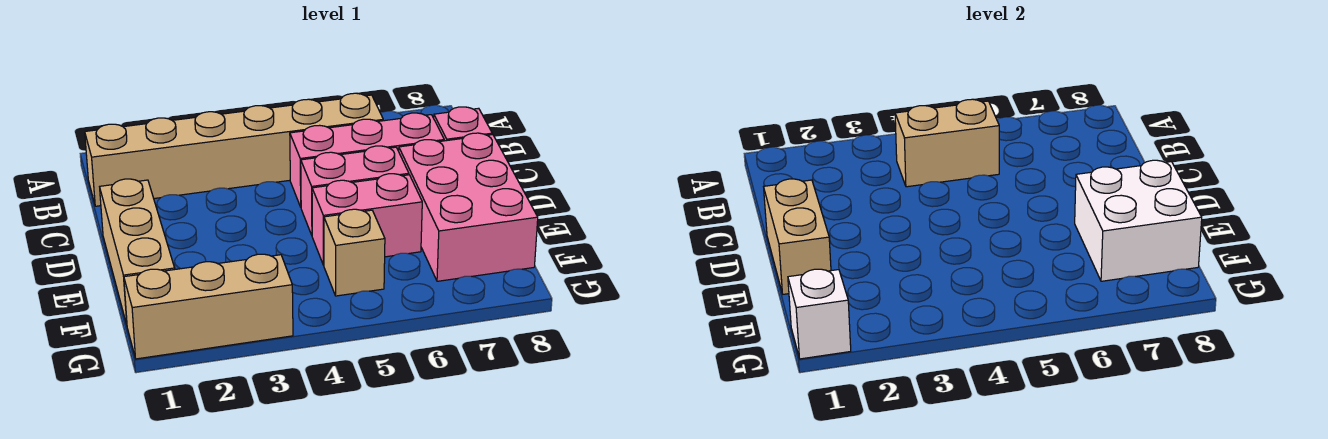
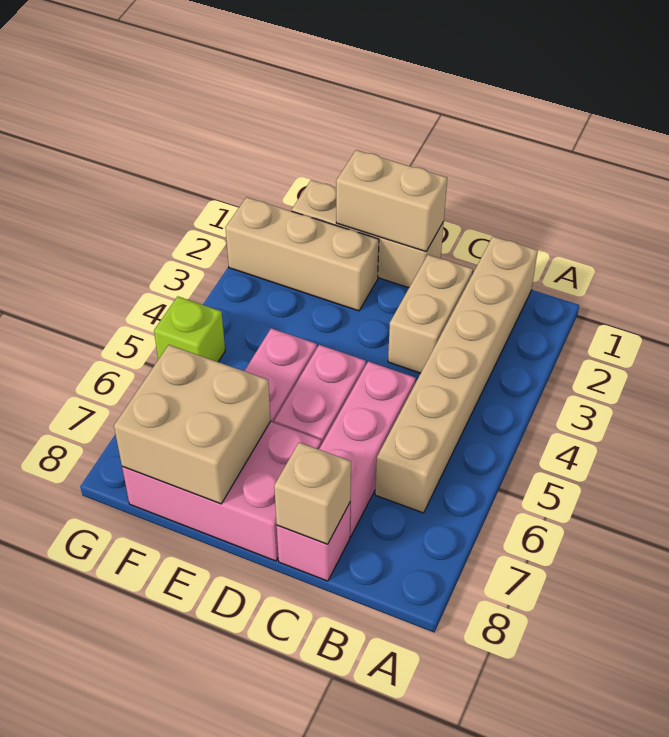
tan brick B4:B5 level 2 -> tan brick C2:C3 level 1
white brick E7:F8 level 2 -> tan brick E7:F8 level 2
tan brick F5 level 1 -> tan brick C8 level 2
tan brick G1:G3 level 1 -> tan brick E2:G2 level 1
white brick G1 level 2 -> none
none -> lime brick G5 level 1

